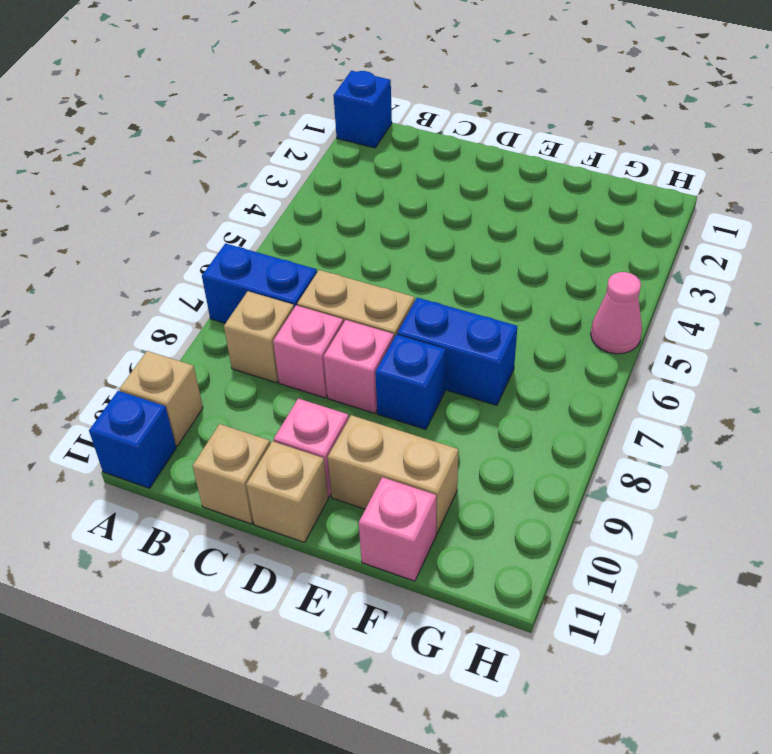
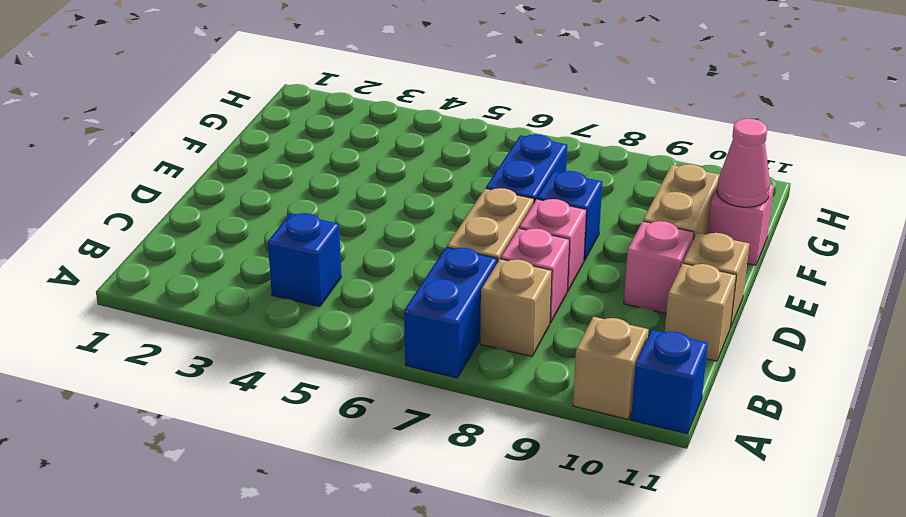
blue brick A1 level 1 -> blue brick B4 level 1
pink cone H5 level 1 -> pink cone F11 level 2

